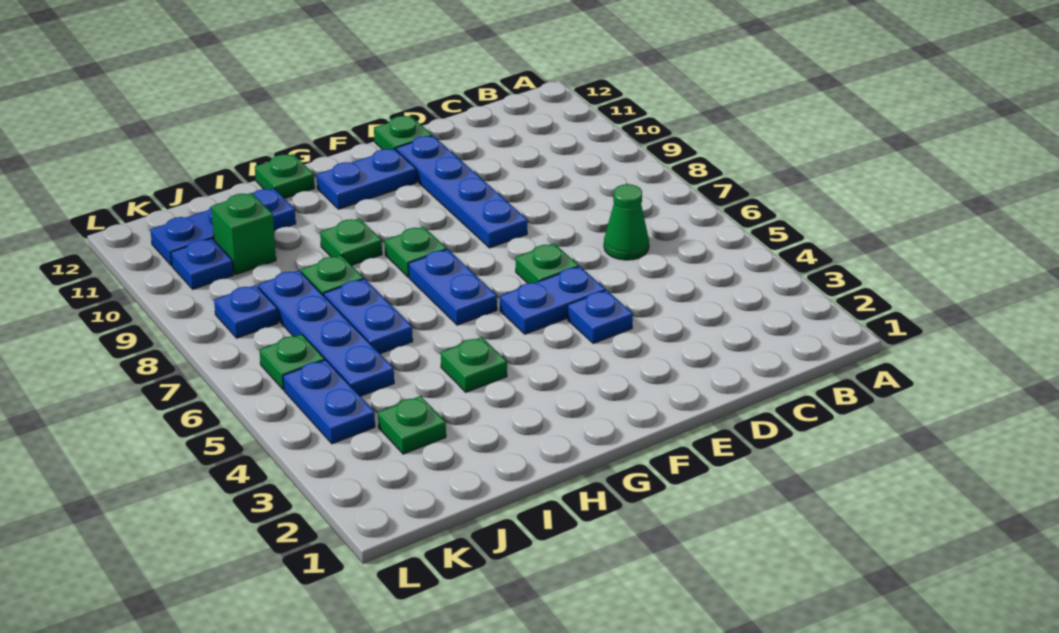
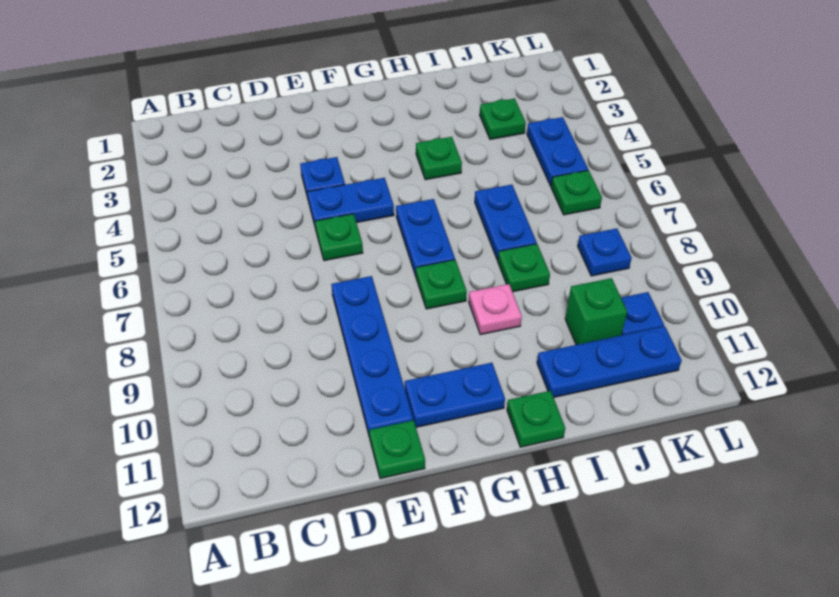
green cone C6 level 1 -> none
green plate H9 level 1 -> pink plate H9 level 1
blue plate J5:J8 level 1 -> none

